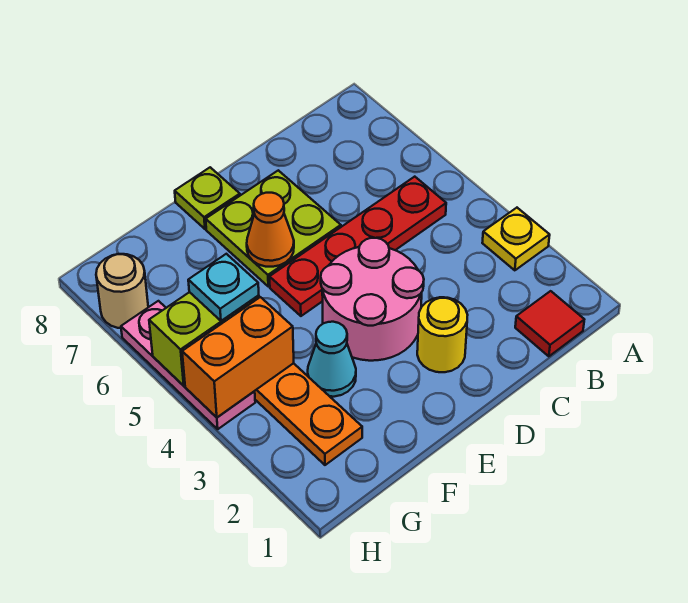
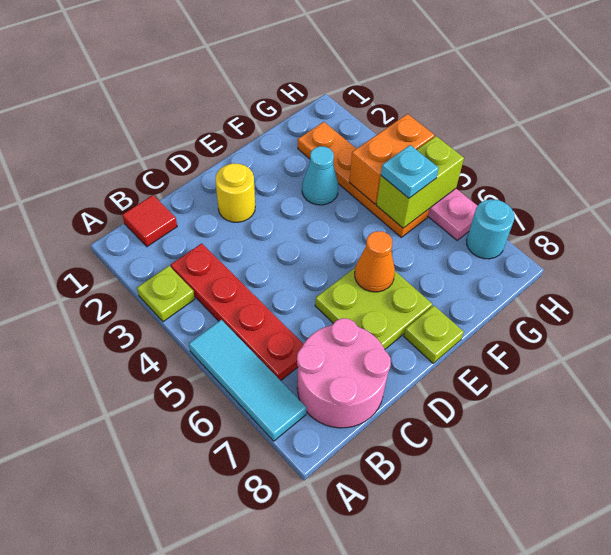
yellow plate A3 level 1 -> lime plate A3 level 1
none -> cyan tile A5:A7 level 1
red plate B5:E5 level 1 -> red plate B3:B6 level 1
pink round brick D3:E4 level 1 -> pink round brick B7:C8 level 1
tan round brick H7 level 1 -> cyan round brick H7 level 1

